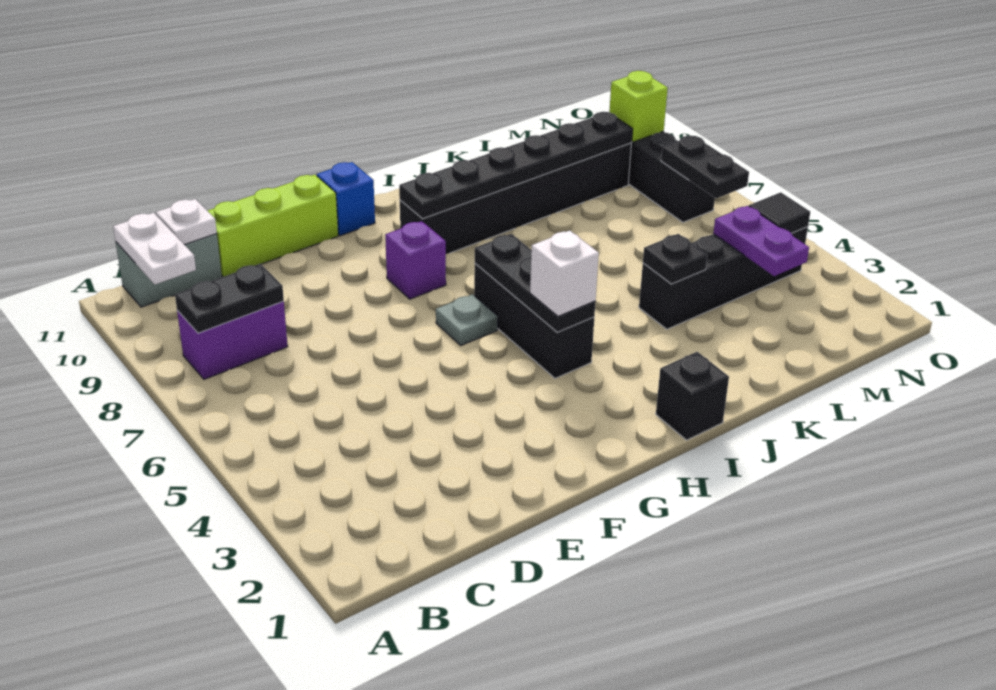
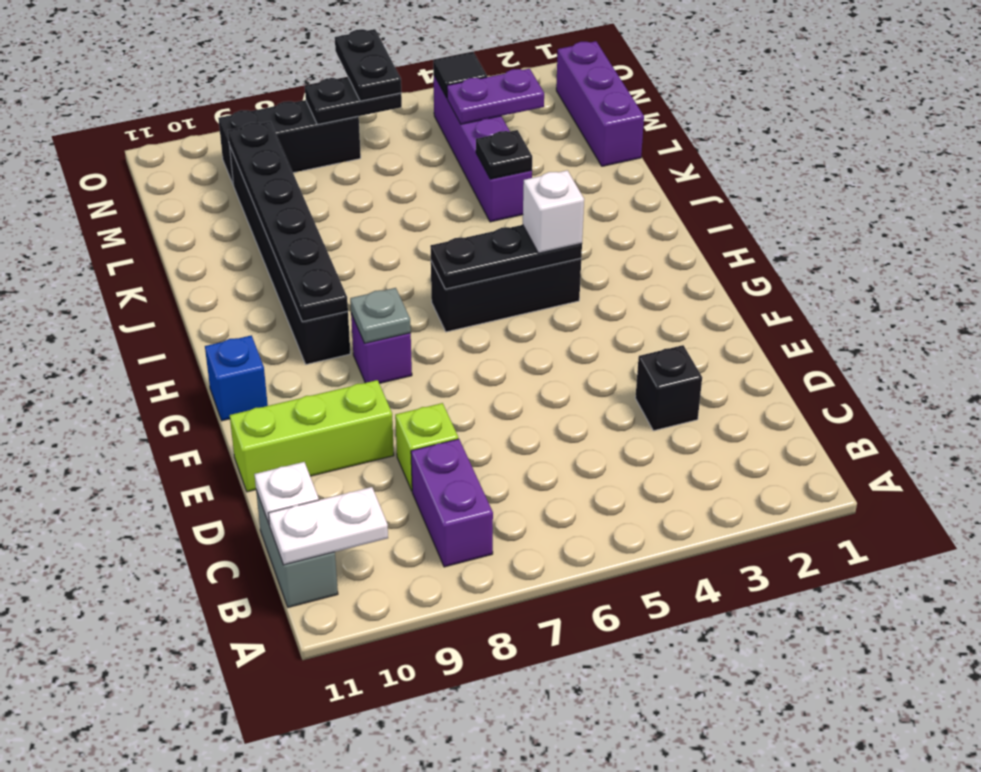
black plate B8:C8 level 2 -> black plate N6:O6 level 3
lime brick D11:F11 level 1 -> lime brick E9:E11 level 1
grey plate G6 level 1 -> grey plate G8 level 2
black brick I1 level 1 -> black brick D3 level 1
black brick K4:N4 level 1 -> purple brick K4:N4 level 1
none -> purple brick L1:N1 level 1
lime brick N9 level 2 -> lime brick D8 level 1

